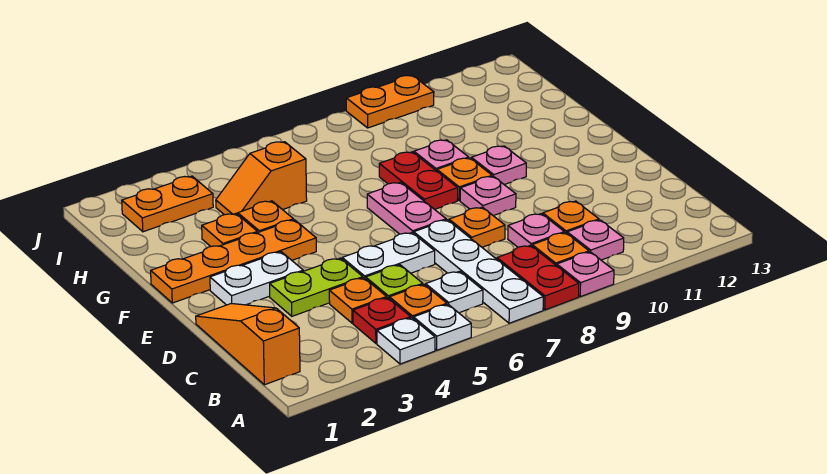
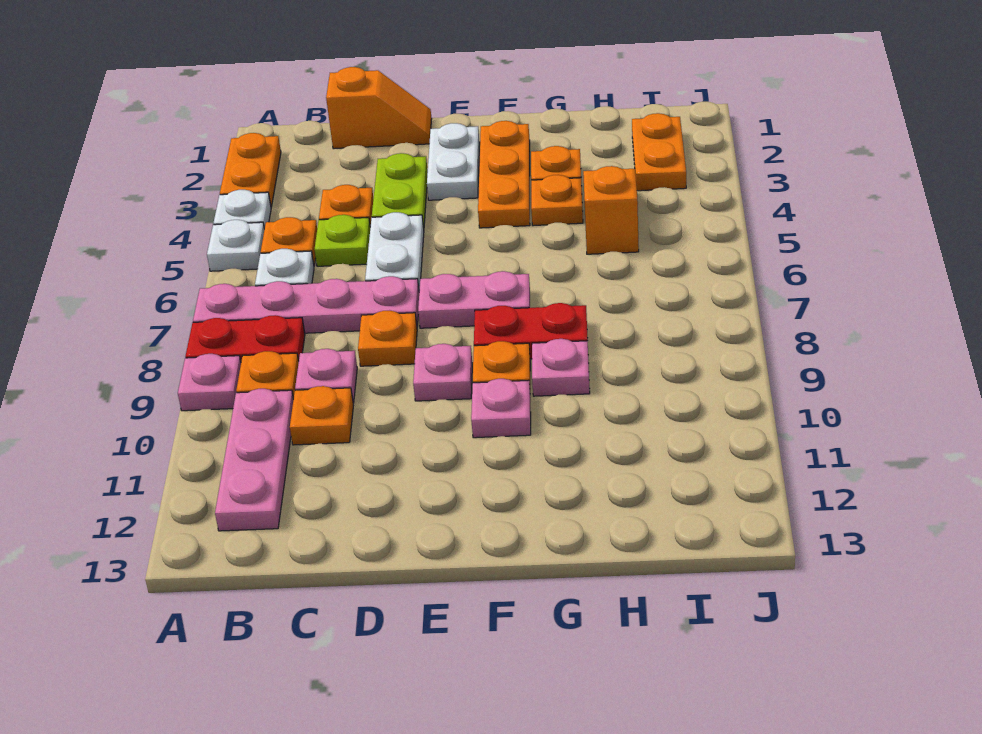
white plate A7:D7 level 1 -> pink plate A7:D7 level 1
orange slope B1:D1 level 1 top B -> orange slope C1:D1 level 1 top C
red plate B4 level 1 -> none
pink plate B10 level 1 -> pink plate B10:B12 level 1
orange plate F1:F4 level 1 -> orange plate F2:F4 level 1
orange plate J9:J10 level 1 -> orange plate A2:A3 level 1

